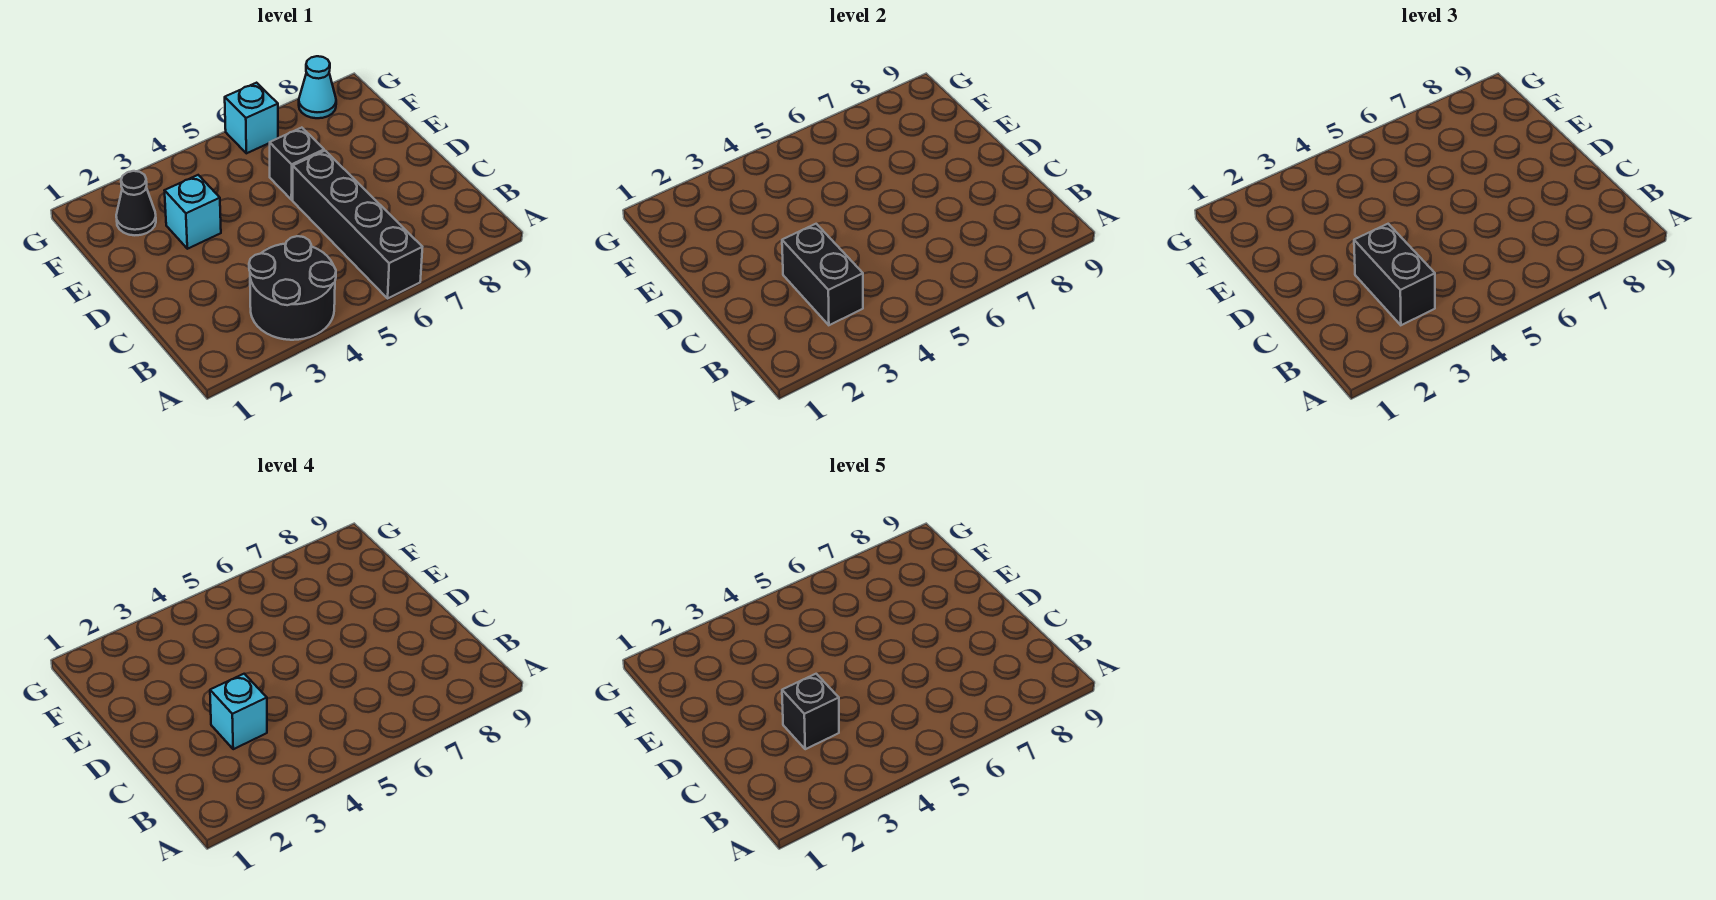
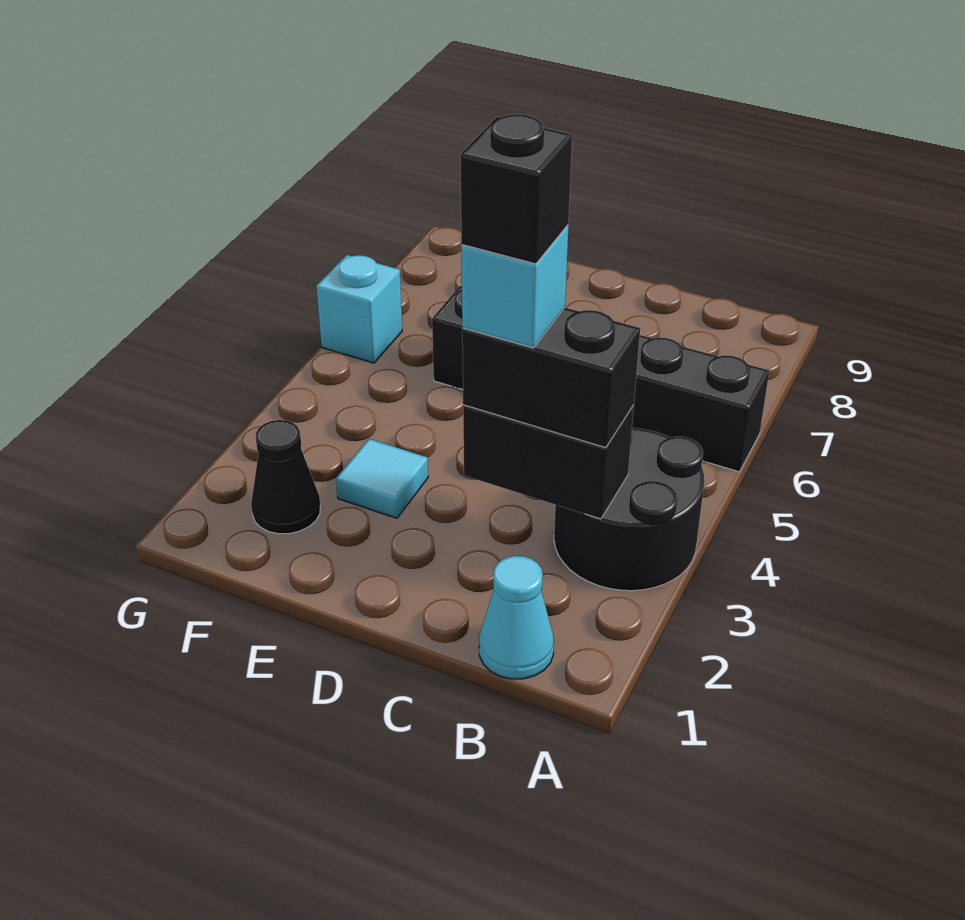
cyan brick E3 level 1 -> cyan tile E3 level 1
cyan cone G8 level 1 -> cyan cone B1 level 1

